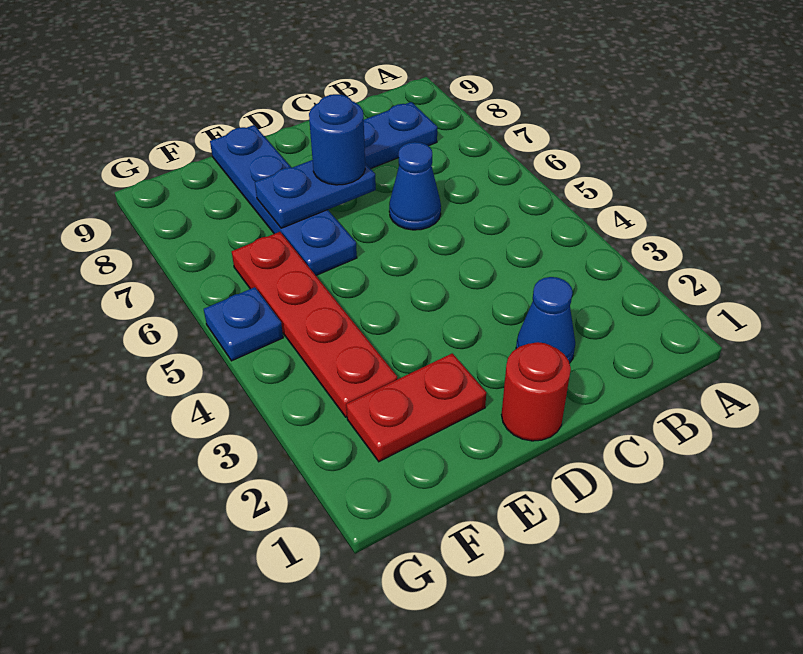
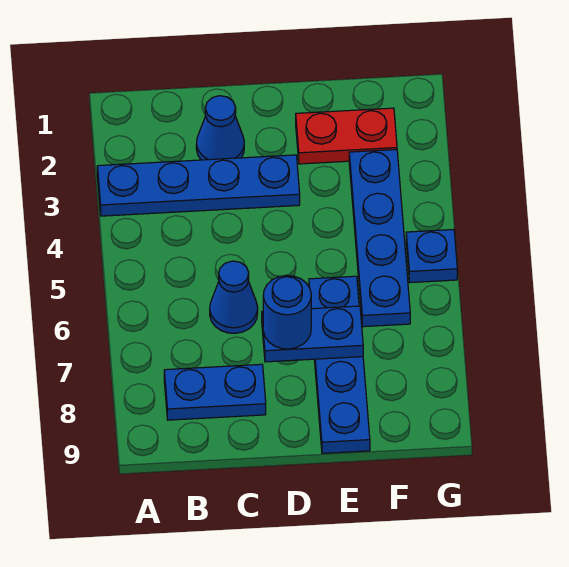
none -> blue plate A3:D3 level 1
red round brick D1 level 1 -> none
red plate F3:F6 level 1 -> blue plate F3:F6 level 1

